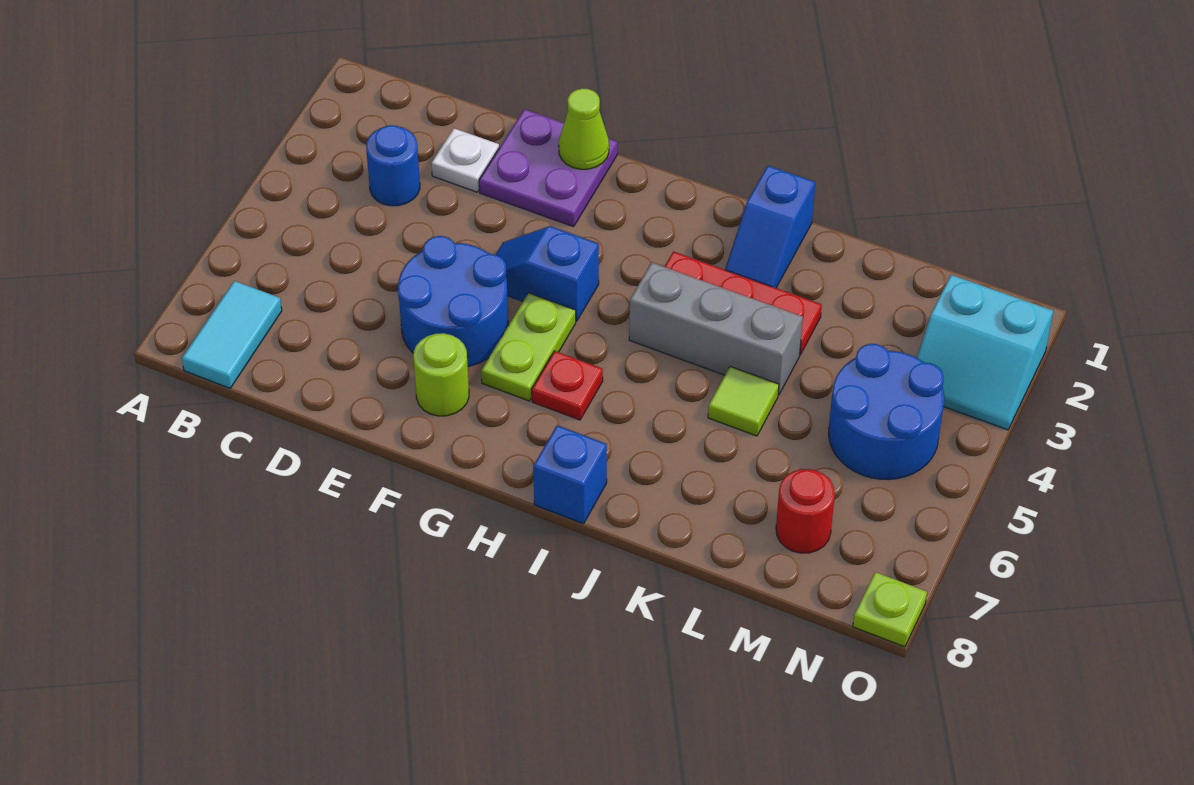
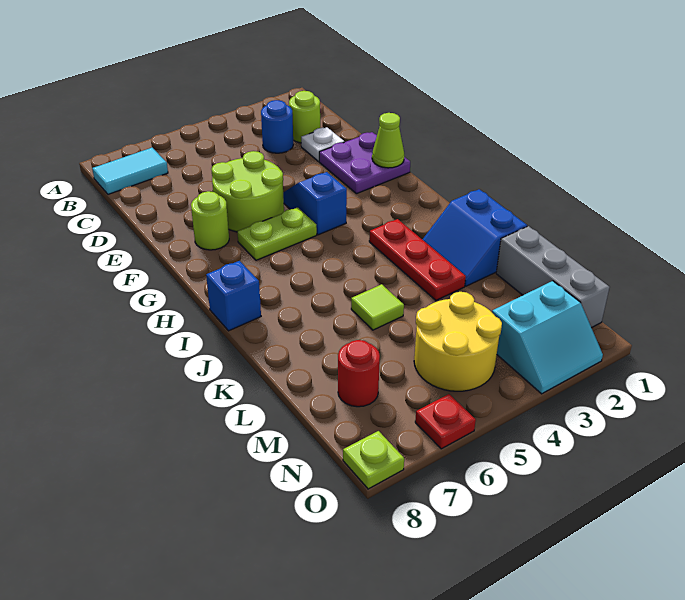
none -> lime round brick C2 level 1
blue round brick E5:F6 level 1 -> lime round brick E5:F6 level 1
red plate H6 level 1 -> red plate O6 level 1
grey brick I4:K4 level 1 -> grey brick L1:N1 level 1
blue slope J1:J2 level 1 top 1 -> blue slope J1:K2 level 1 top 1
blue round brick M4:N5 level 1 -> yellow round brick M4:N5 level 1
cyan slope N2:O3 level 1 top 2 -> cyan slope N2:O3 level 1 top N

